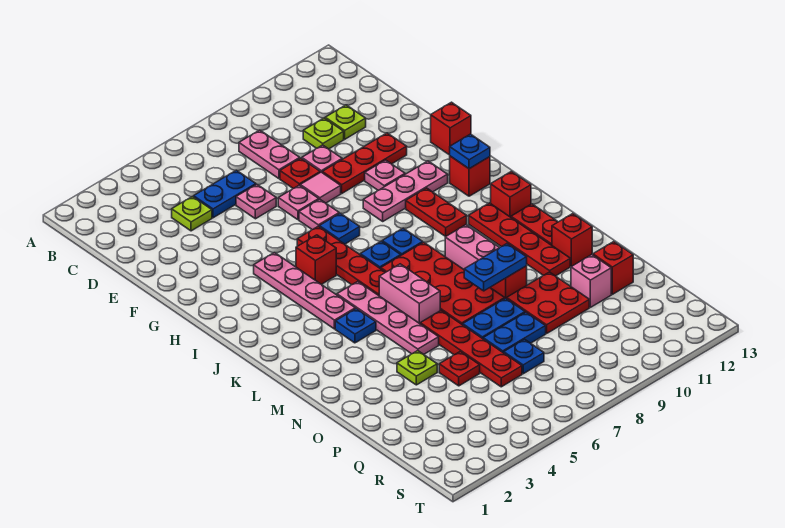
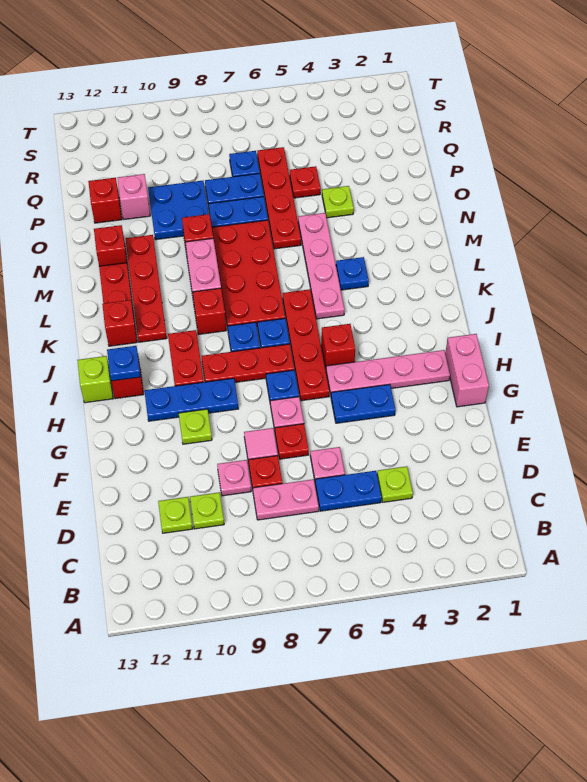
pink plate C8:D8 level 1 -> pink plate D7:D8 level 1
pink plate F7 level 1 -> red plate F7 level 1
red plate F9:F11 level 1 -> red plate I7:I9 level 1
pink plate G10 level 1 -> lime plate G10 level 1
red brick G13 level 1 -> red brick K9 level 1
pink plate H4:K4 level 1 -> pink plate H2:H5 level 1
pink plate H9:H11 level 1 -> blue plate H9:H11 level 1
none -> lime brick I13 level 1
pink brick L6:M6 level 1 -> pink brick G1:H1 level 1
blue plate N8:N9 level 2 -> blue plate G4:G5 level 1
red plate O9:P10 level 1 -> blue plate O9:P10 level 1

